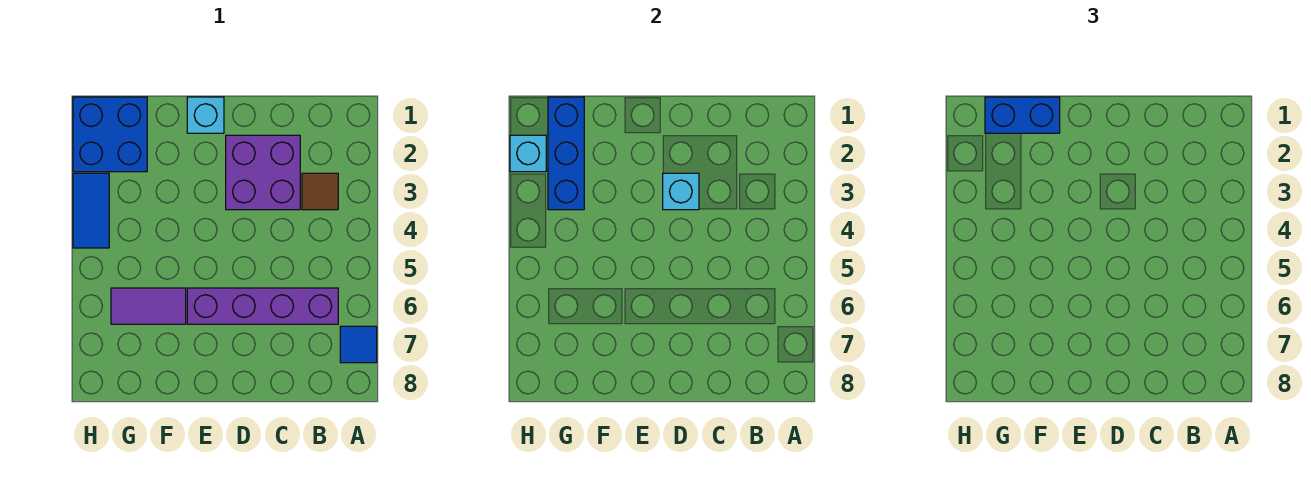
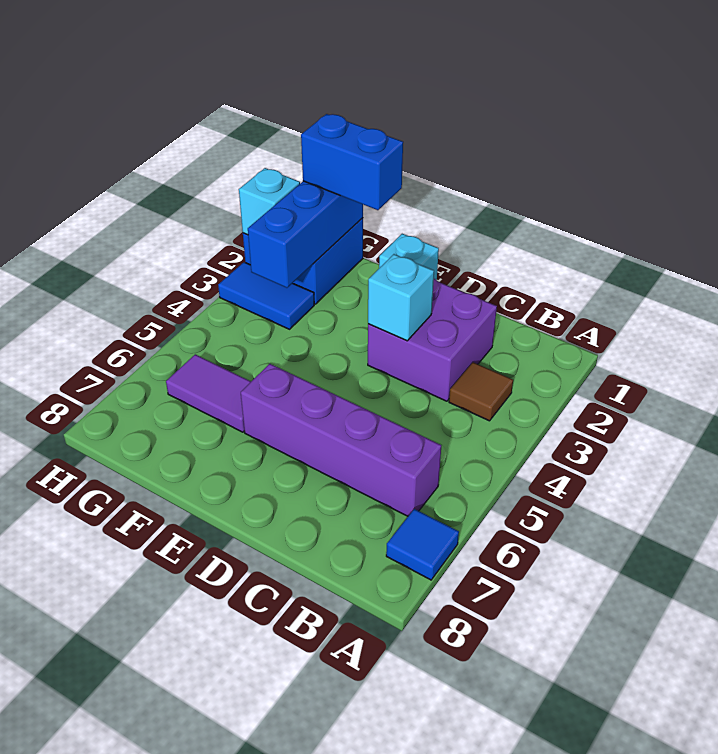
blue tile H3:H4 level 1 -> blue tile G3:H3 level 1

